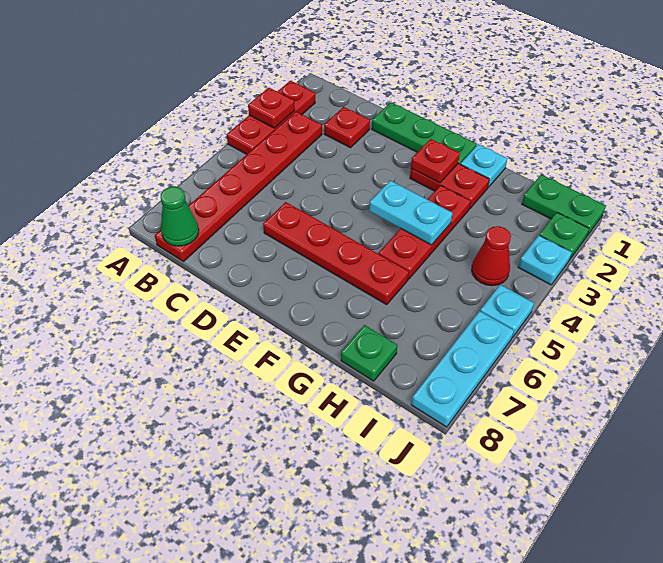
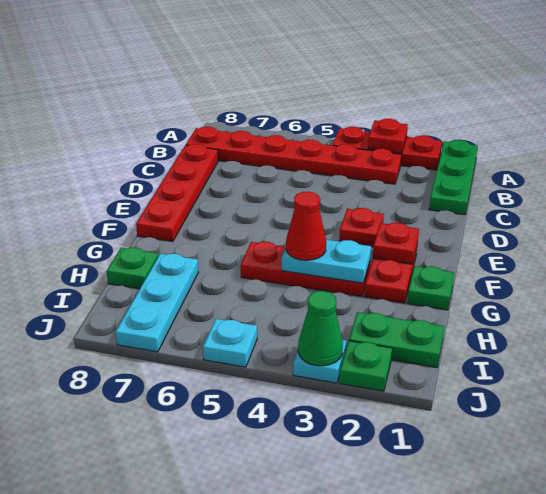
green cone B8 level 2 -> green cone J3 level 2
red plate C2 level 1 -> red plate E3 level 1
green plate D1:F1 level 1 -> green plate A1:C1 level 1
red plate D6:G6 level 1 -> red plate C8:F8 level 1
cyan plate F4:G4 level 2 -> cyan plate G3:G4 level 2
cyan plate G1 level 1 -> green plate G1 level 1
green plate I1:J1 level 1 -> green plate I1:I2 level 1
red cone I4 level 1 -> red cone G4 level 3
cyan plate J6:J8 level 1 -> cyan plate H7:J7 level 1

